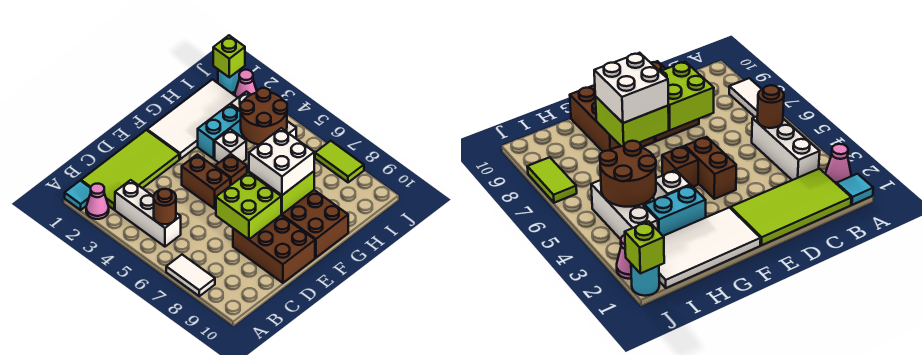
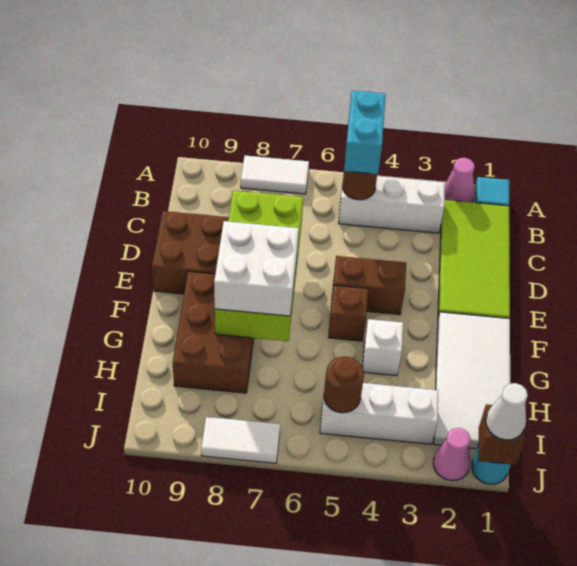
brown brick F8:G10 level 1 -> brown brick F8:H9 level 1
cyan brick G3:H3 level 1 -> cyan brick A5:B5 level 3
brown round brick H4:I5 level 2 -> brown round brick I5 level 2
lime brick J1 level 2 -> brown brick J1 level 2
none -> white cone J1 level 3
lime tile J7:J8 level 1 -> white tile J7:J8 level 1

